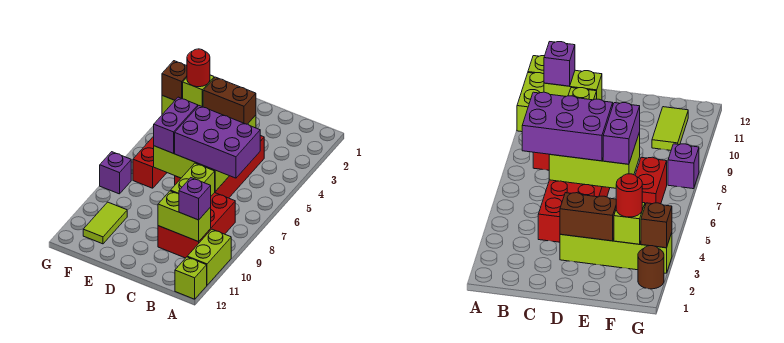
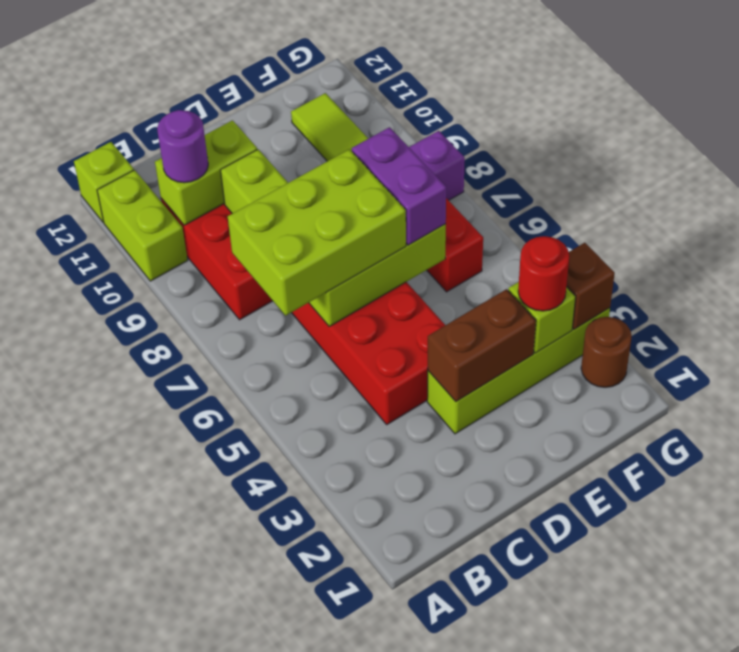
purple brick B6:D7 level 3 -> lime brick B6:D7 level 3
purple brick B10 level 3 -> purple round brick B10 level 3

